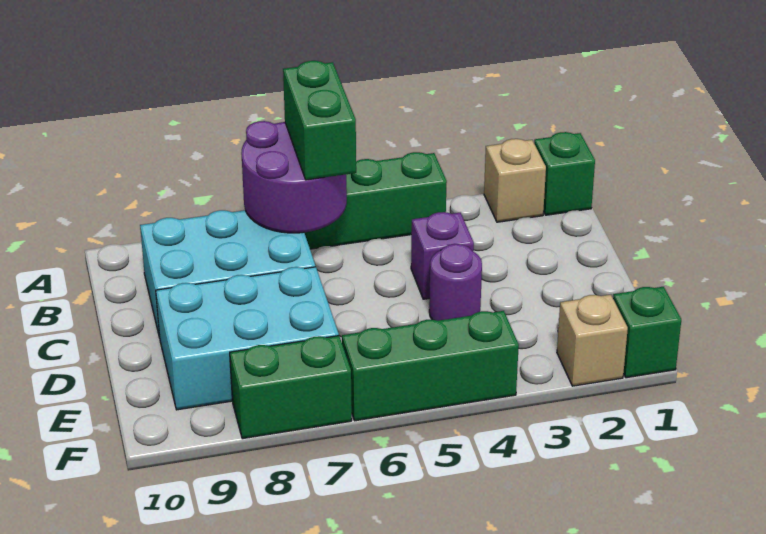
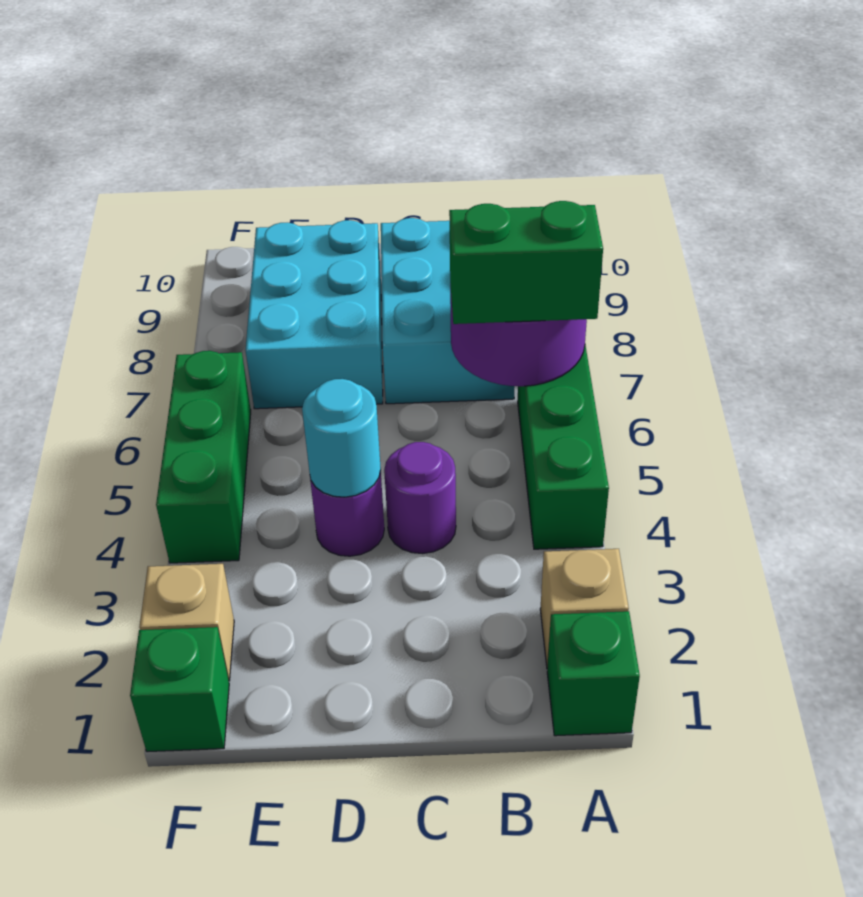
purple brick C4 level 1 -> purple round brick C4 level 1
none -> cyan round brick D4 level 2
green brick F7:F8 level 1 -> none

